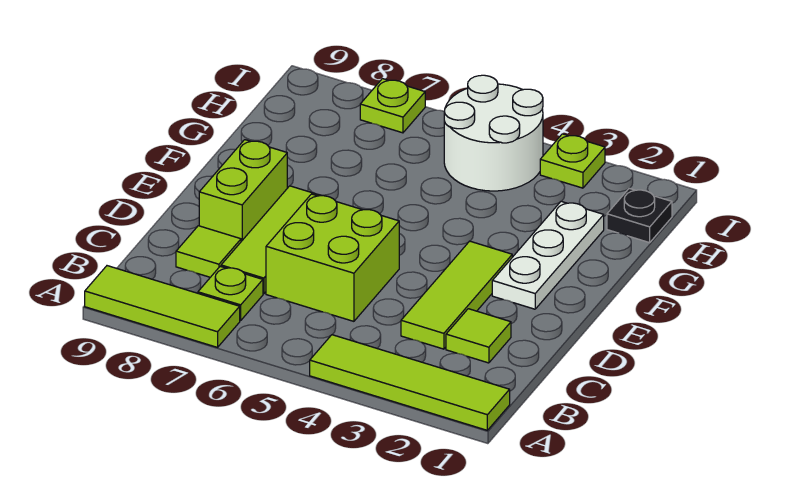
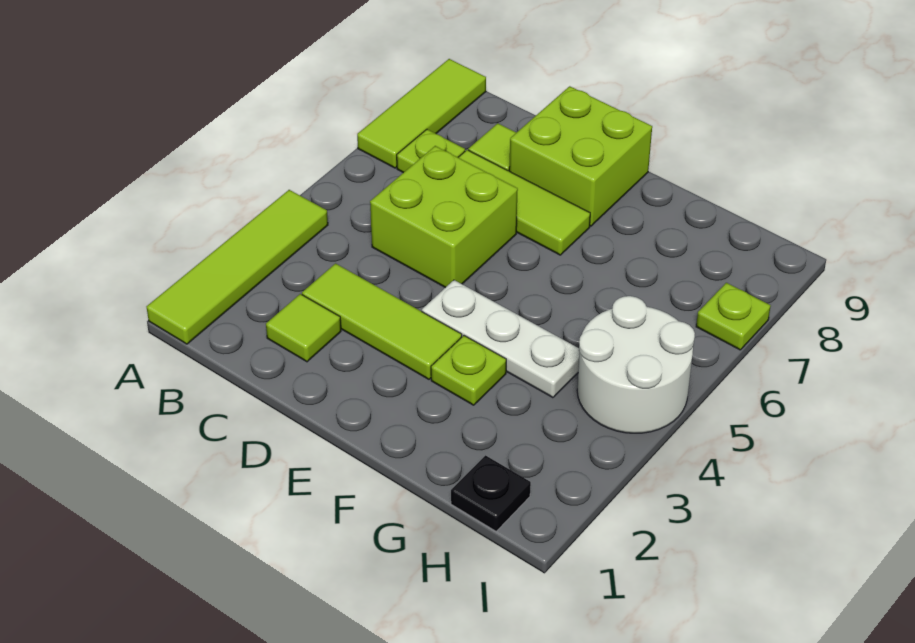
lime brick D8:E8 level 1 -> lime brick D8:E9 level 1
white plate E2:G2 level 1 -> white plate E4:G4 level 1
lime plate I3 level 1 -> lime plate F3 level 1

